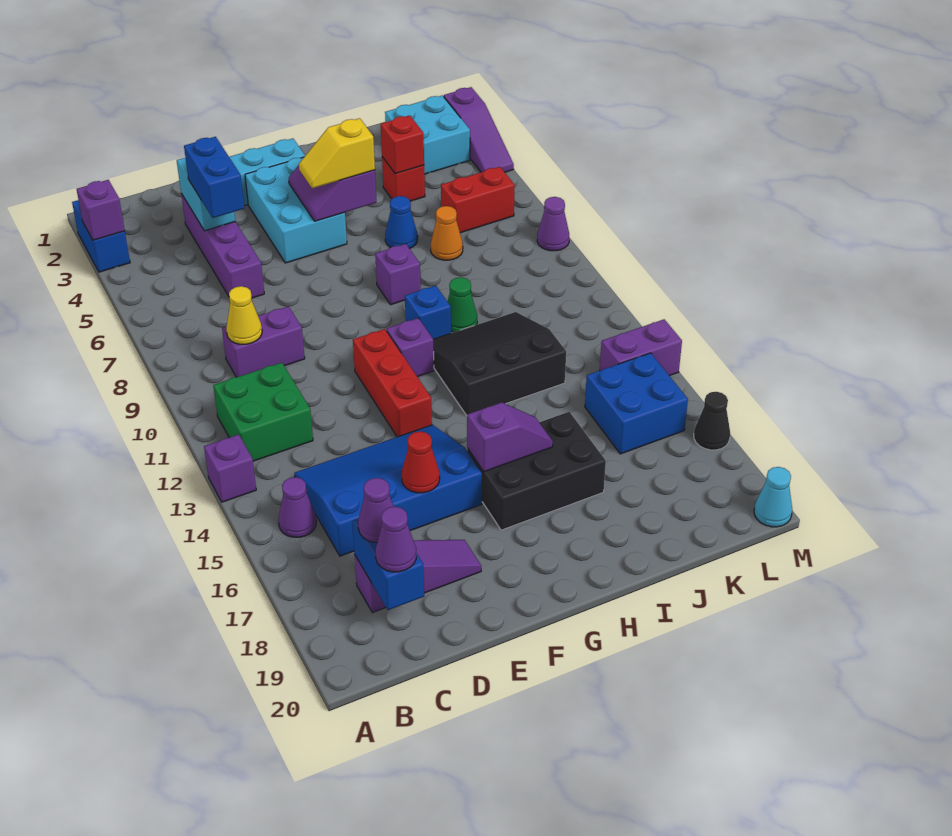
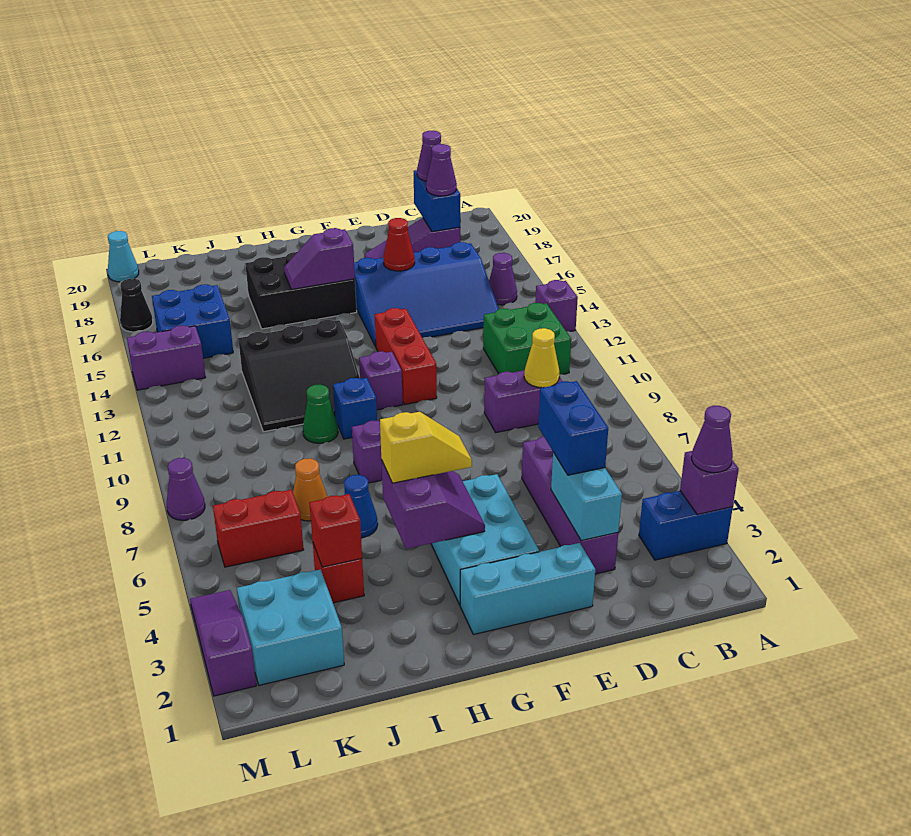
blue brick A2:A3 level 1 -> blue brick A3:B3 level 1
none -> purple cone A3 level 3

